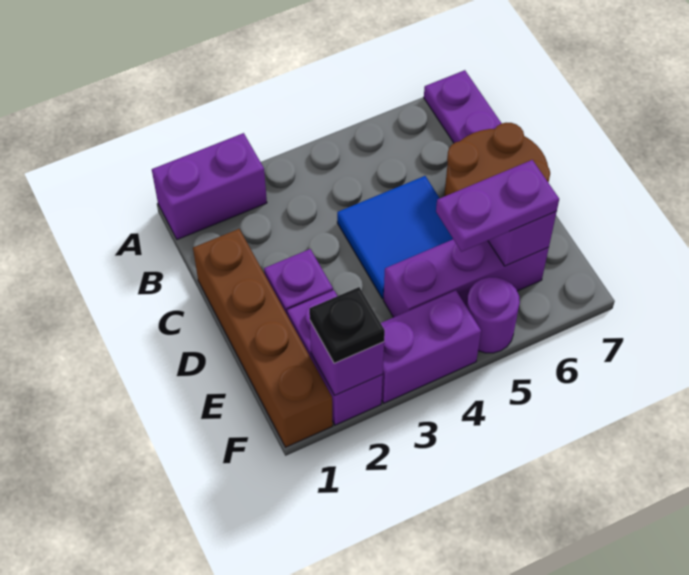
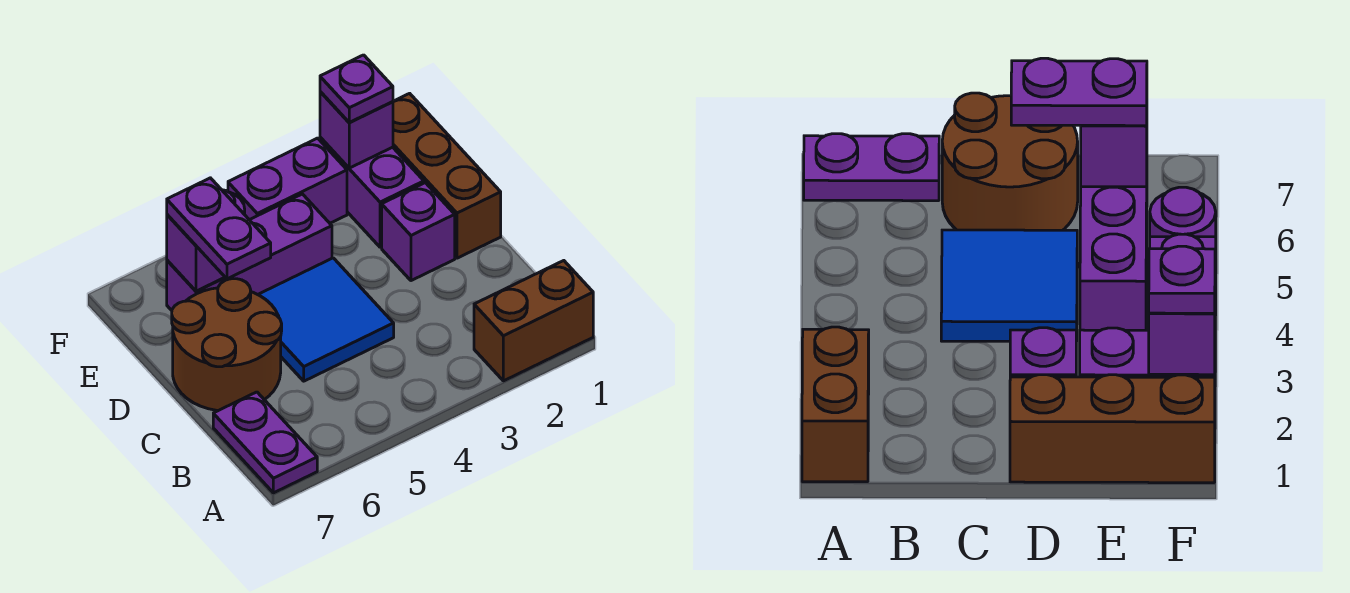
purple brick A1:A2 level 1 -> brown brick A1:A2 level 1
brown brick C1:F1 level 1 -> brown brick D1:F1 level 1
purple plate E5:E6 level 3 -> purple plate D6:E6 level 3
black plate F2 level 3 -> purple plate F2 level 3

